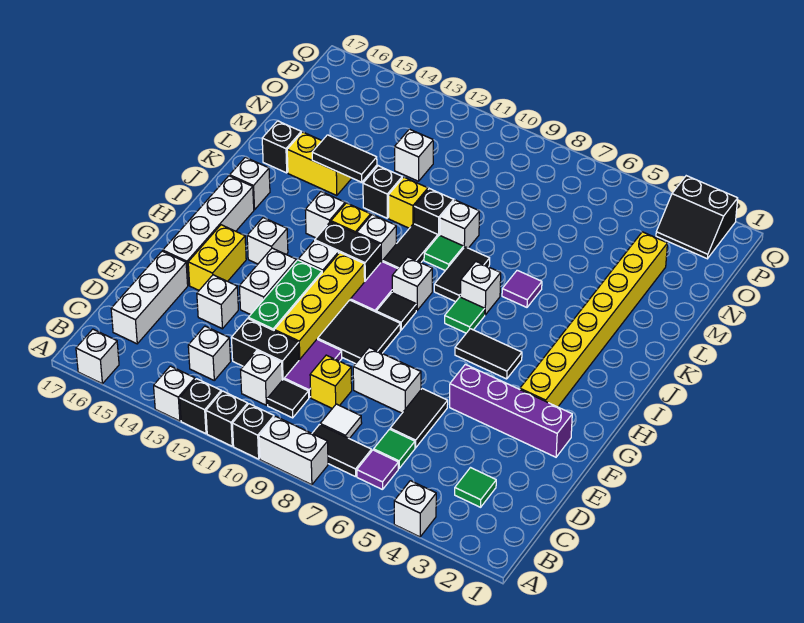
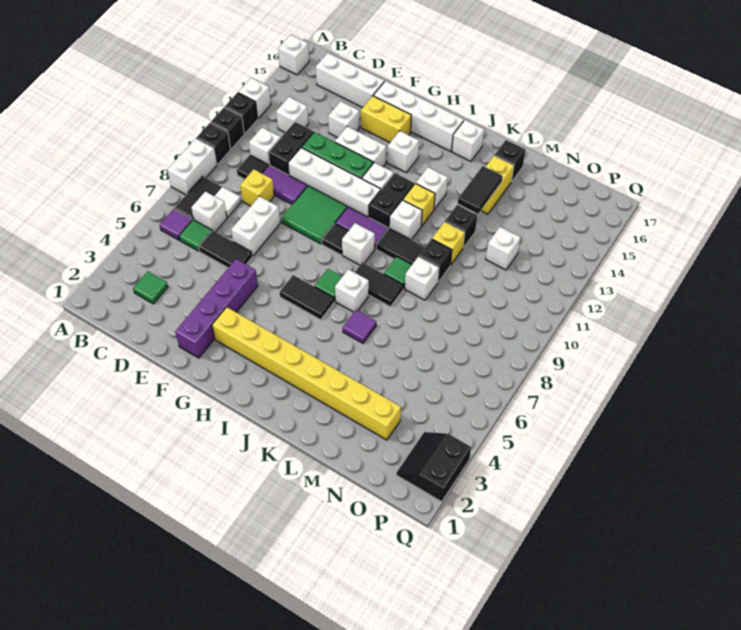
white brick A4 level 1 -> white brick C7 level 1
yellow brick E11:H11 level 1 -> white brick E11:H11 level 1
black tile F9:G10 level 1 -> green tile F9:G10 level 1
black tile H5:H6 level 1 -> black tile H6:I6 level 1

